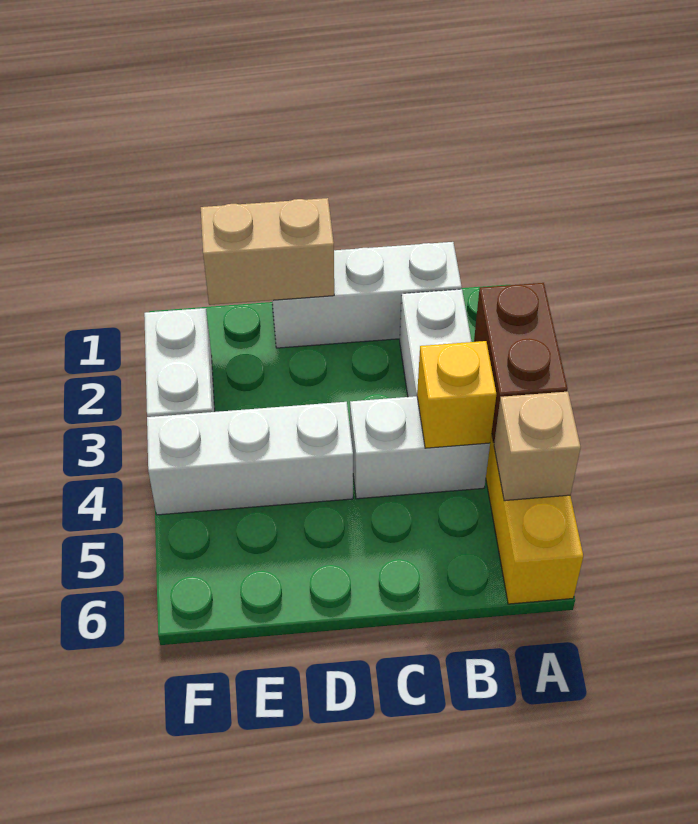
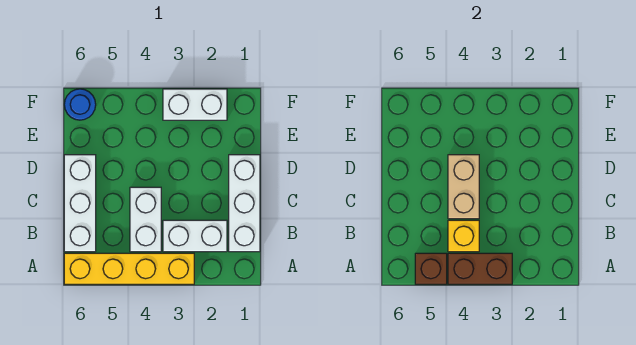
tan brick A5 level 2 -> brown brick A5 level 2
tan brick D1:E1 level 2 -> tan brick C4:D4 level 2
white brick D4:F4 level 1 -> white brick B6:D6 level 1
none -> blue round brick F6 level 1

